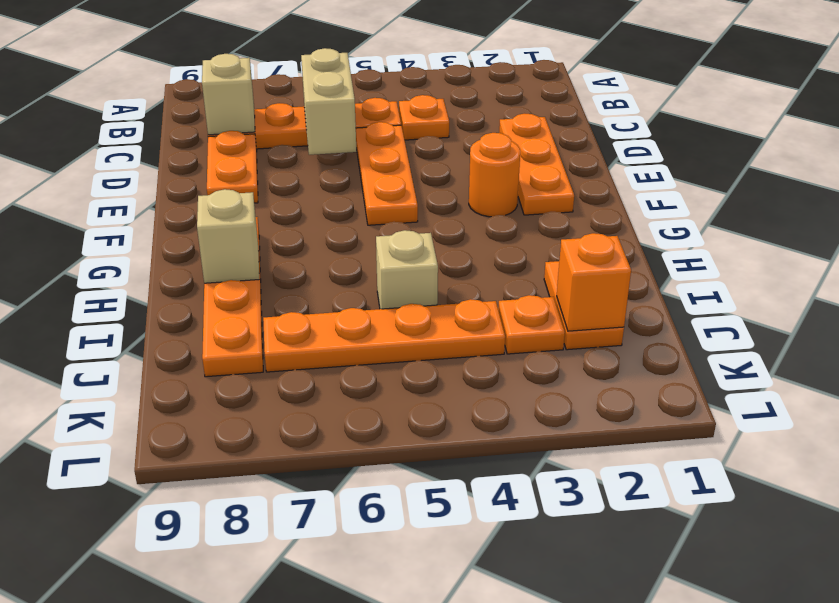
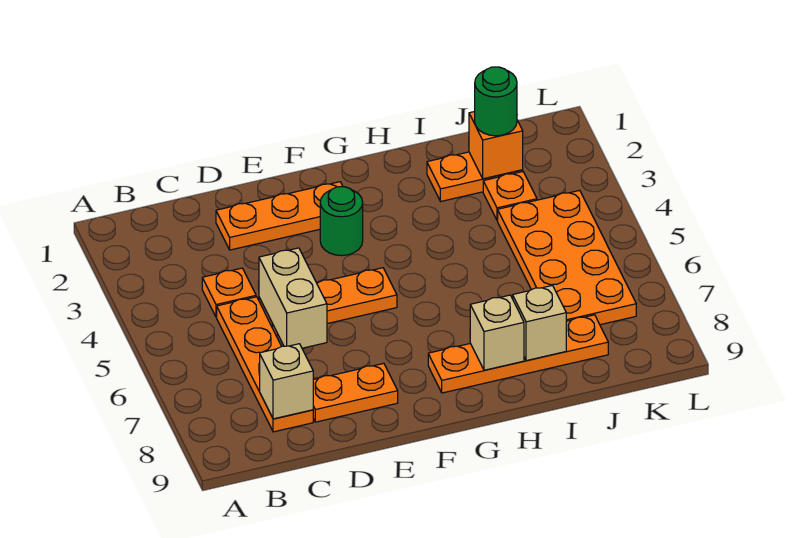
tan brick C6:D6 level 2 -> tan brick D5:D6 level 2
orange round brick F3 level 1 -> green round brick F3 level 1
tan brick I5 level 1 -> tan brick I8 level 2
none -> green round brick J2 level 3
orange plate J4:J7 level 1 -> orange plate J4:K7 level 1

